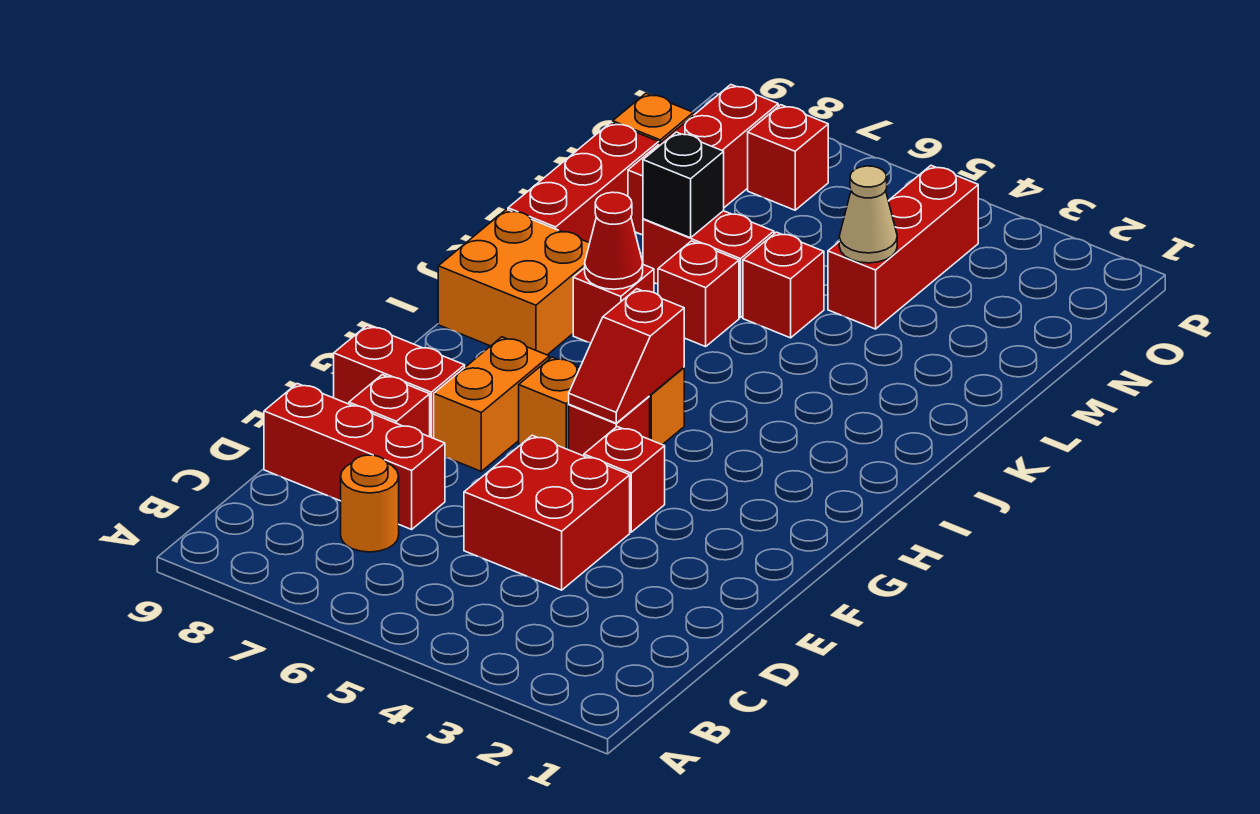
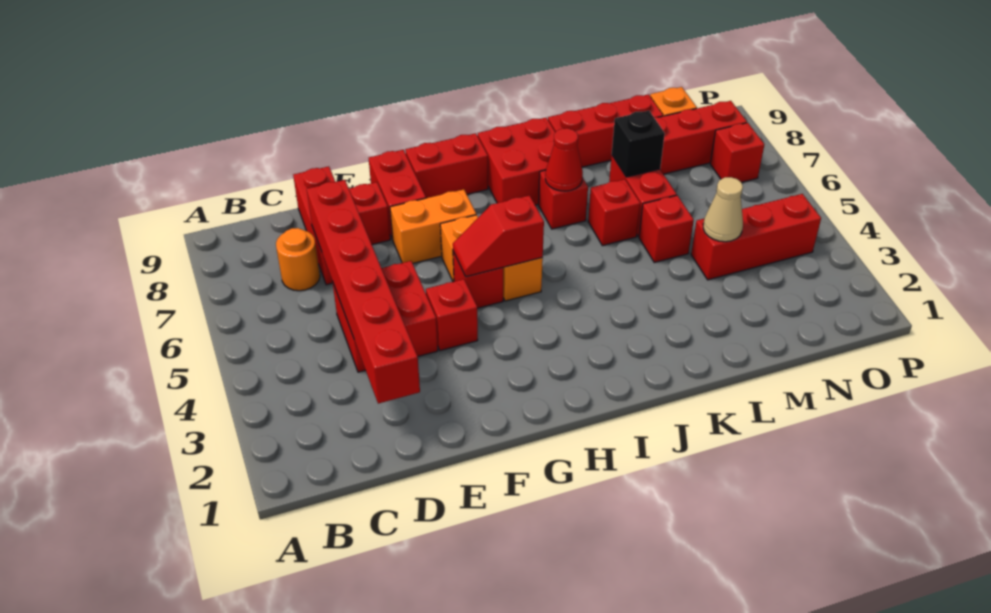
none -> red brick D2:D7 level 2
none -> red brick G9:H9 level 1
orange brick I8:J9 level 1 -> red brick I8:J9 level 1

